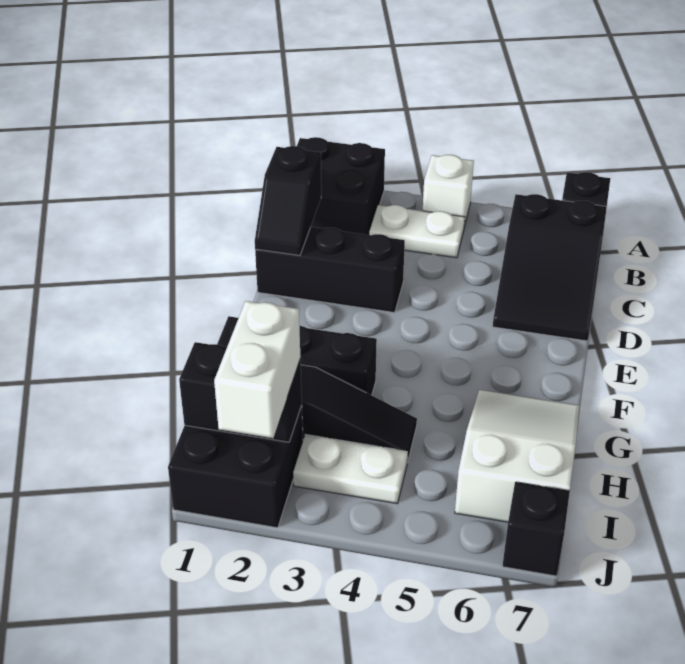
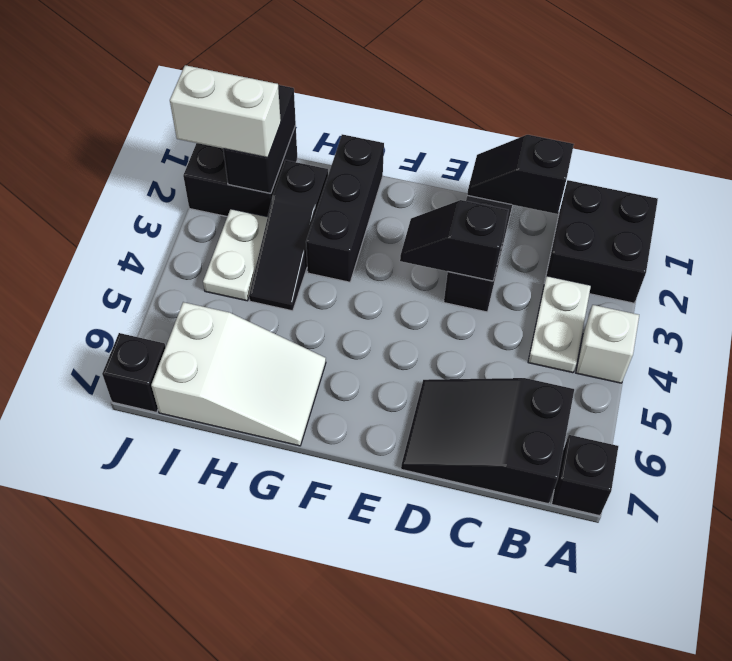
none -> black slope D3:E3 level 2 top D

